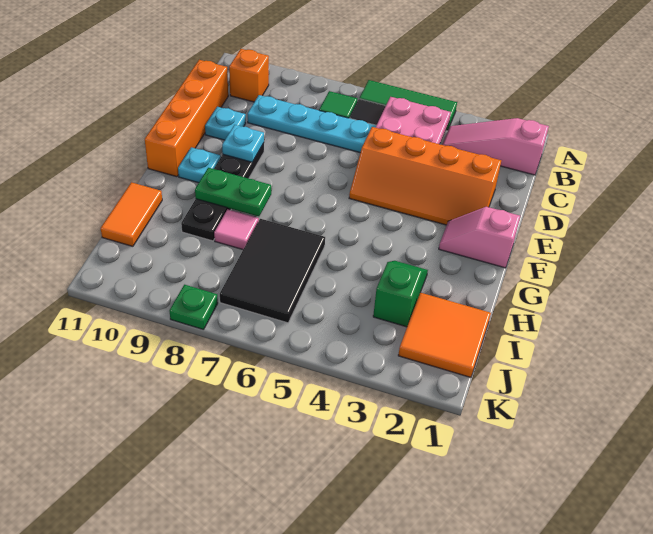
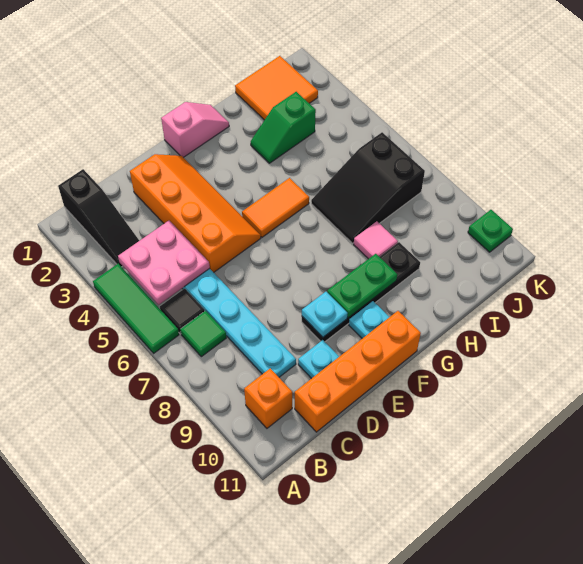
pink slope B1:B3 level 1 top 1 -> black slope B1:B3 level 1 top 1
pink slope F1:F2 level 1 top 1 -> pink slope F1:G1 level 1 top F
green plate G8:G9 level 2 -> green plate F9:G9 level 2
black tile H6:J7 level 1 -> black slope H6:J7 level 1 top J
orange tile H11:I11 level 1 -> orange tile F5:G5 level 1
green plate K8 level 1 -> green plate K10 level 1

